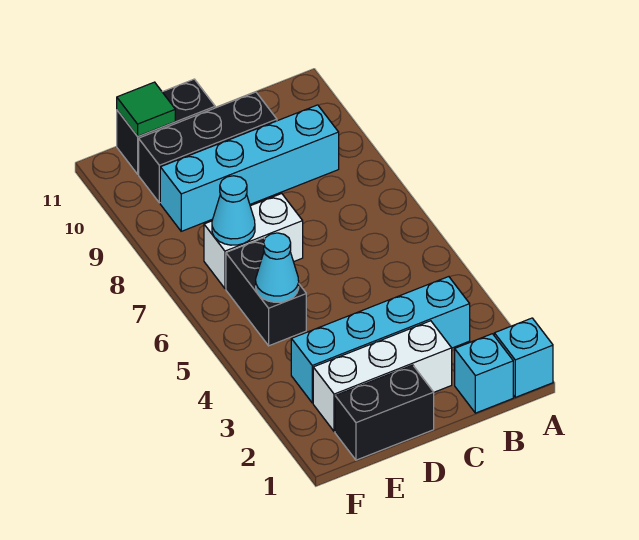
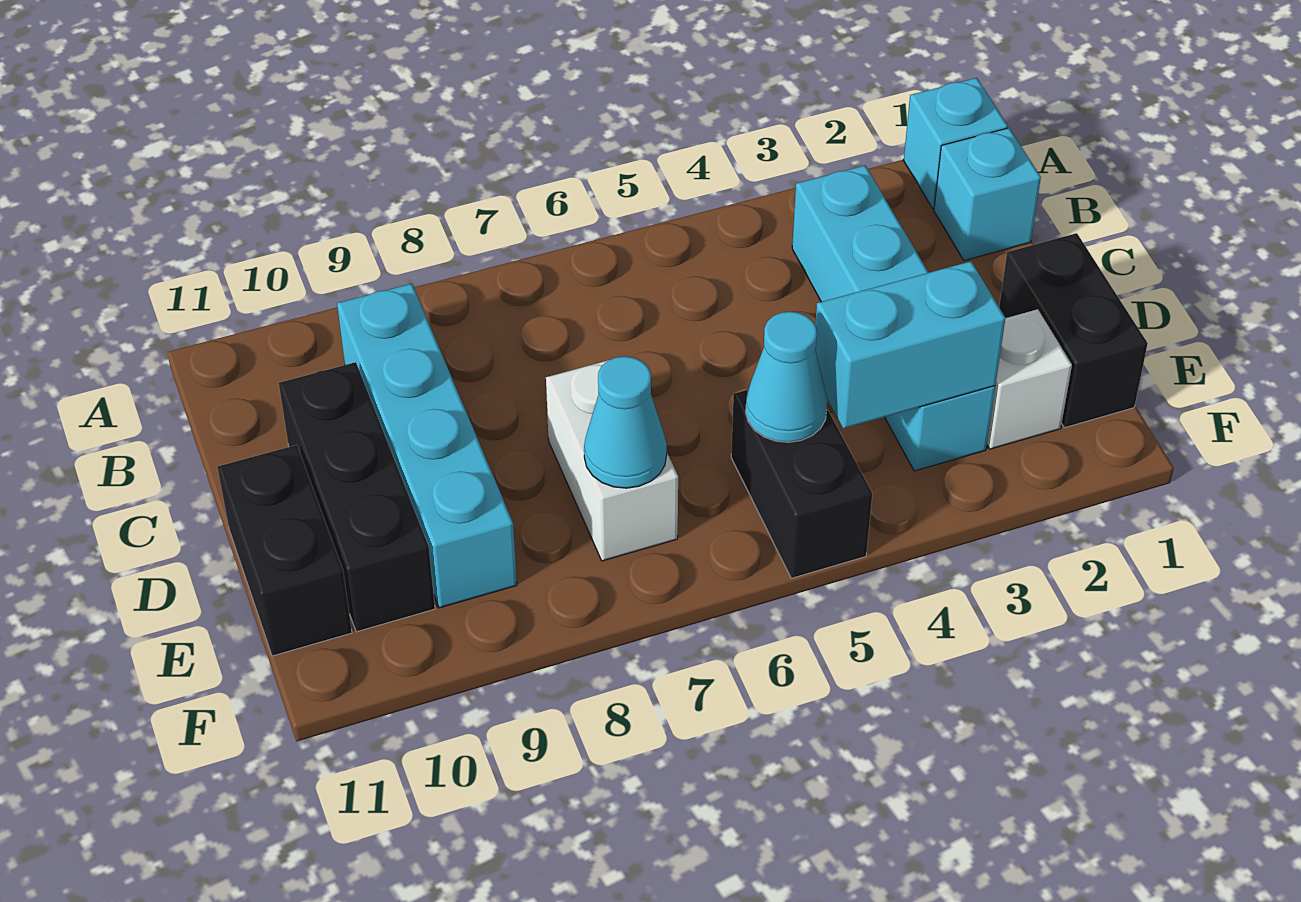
white brick C2:E2 level 1 -> white brick E2 level 1
none -> cyan brick E3:E4 level 2
black brick E5:E6 level 1 -> black brick E5:F5 level 1
green tile E11 level 2 -> none

